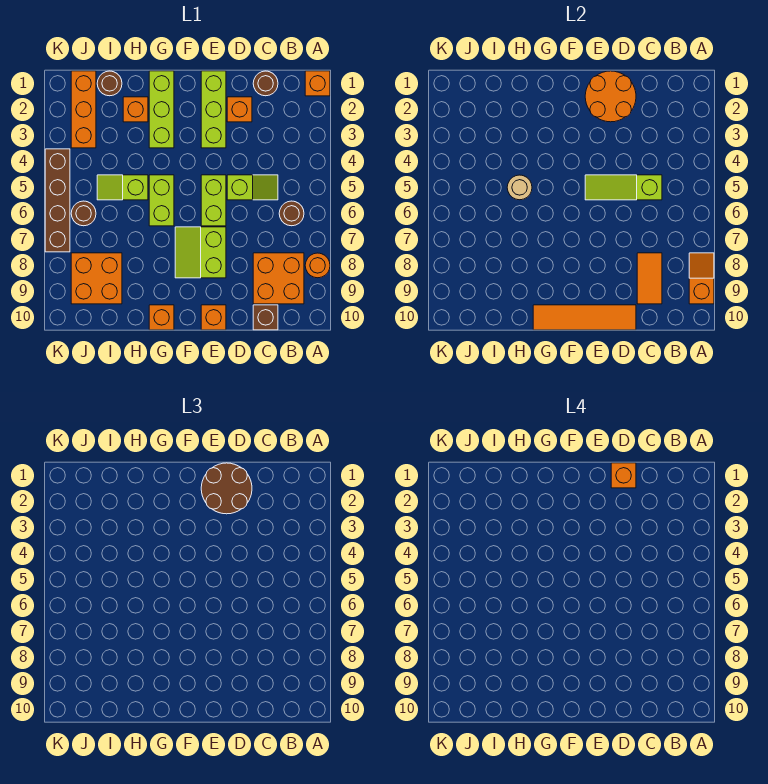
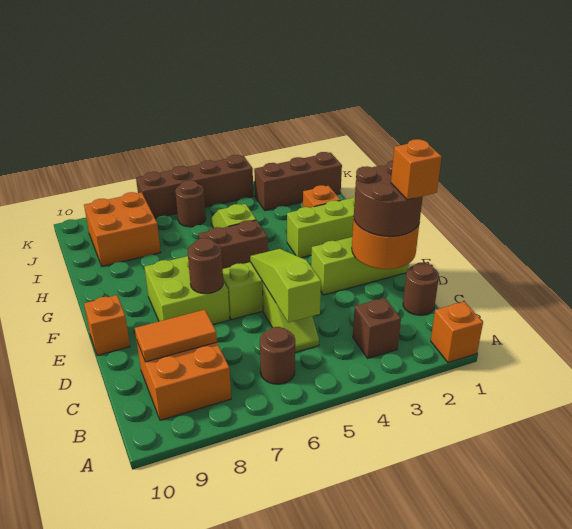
orange round brick A8 level 1 -> none
orange slope A8:A9 level 2 top 9 -> none
brown brick C10 level 1 -> brown brick B3 level 1
orange brick D2 level 1 -> none
orange tile D10:G10 level 2 -> none
lime slope E7:F8 level 1 top E -> lime brick E7:F8 level 1
lime brick G5:G6 level 1 -> brown brick G5:G6 level 1
orange brick G10 level 1 -> none
tan round brick H5 level 2 -> none
brown round brick I1 level 1 -> brown round brick E7 level 2
orange brick J1:J3 level 1 -> brown brick J1:J3 level 1

